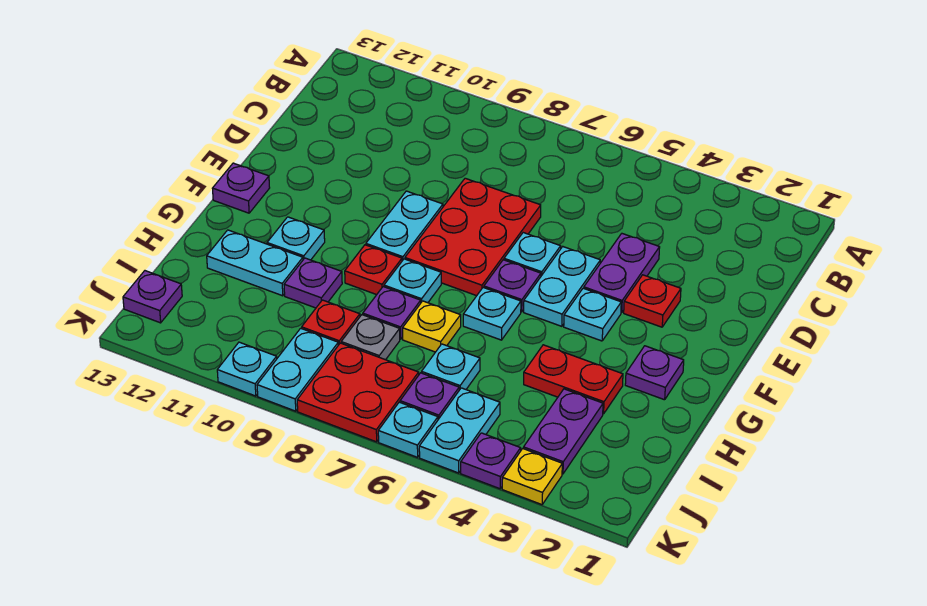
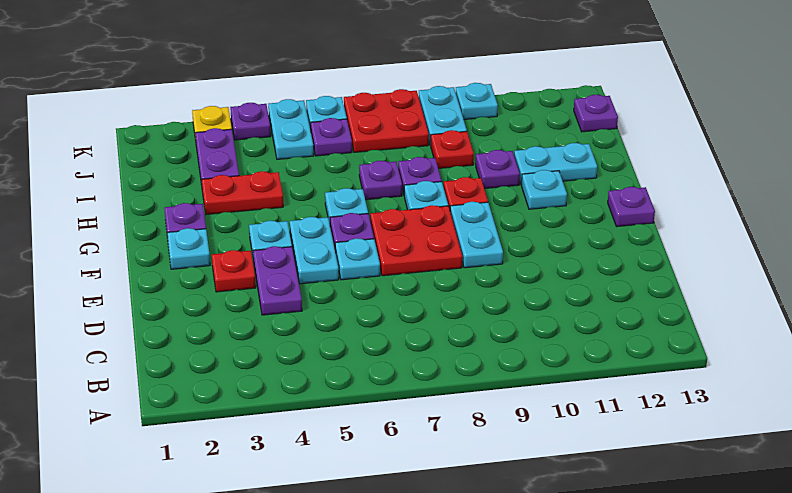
red plate D7:F8 level 1 -> red plate E7:F8 level 1
yellow plate H7 level 1 -> purple plate H7 level 1
cyan plate I6 level 1 -> cyan plate F2 level 1
grey plate I8 level 1 -> none

